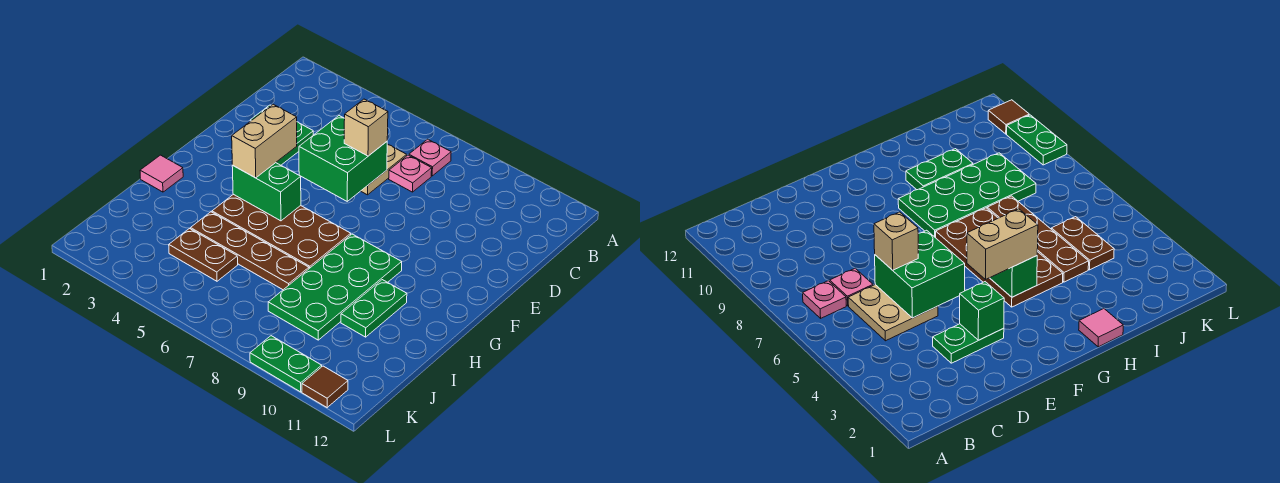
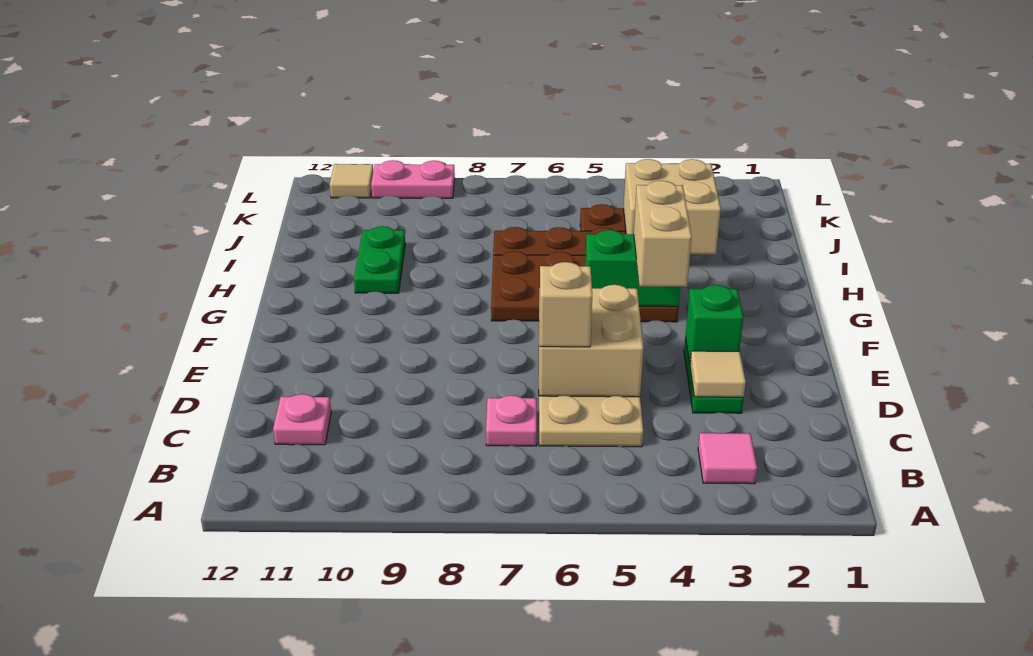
pink plate B7 level 1 -> pink plate C11 level 1
none -> tan tile D3 level 2
green brick D5:E6 level 2 -> tan brick D5:E6 level 2
green plate G8:J9 level 1 -> none
pink tile H1 level 1 -> pink tile B3 level 1
none -> tan brick I3:J4 level 2
green plate L9:L10 level 1 -> pink plate L9:L10 level 1
brown tile L11 level 1 -> tan tile L11 level 1

